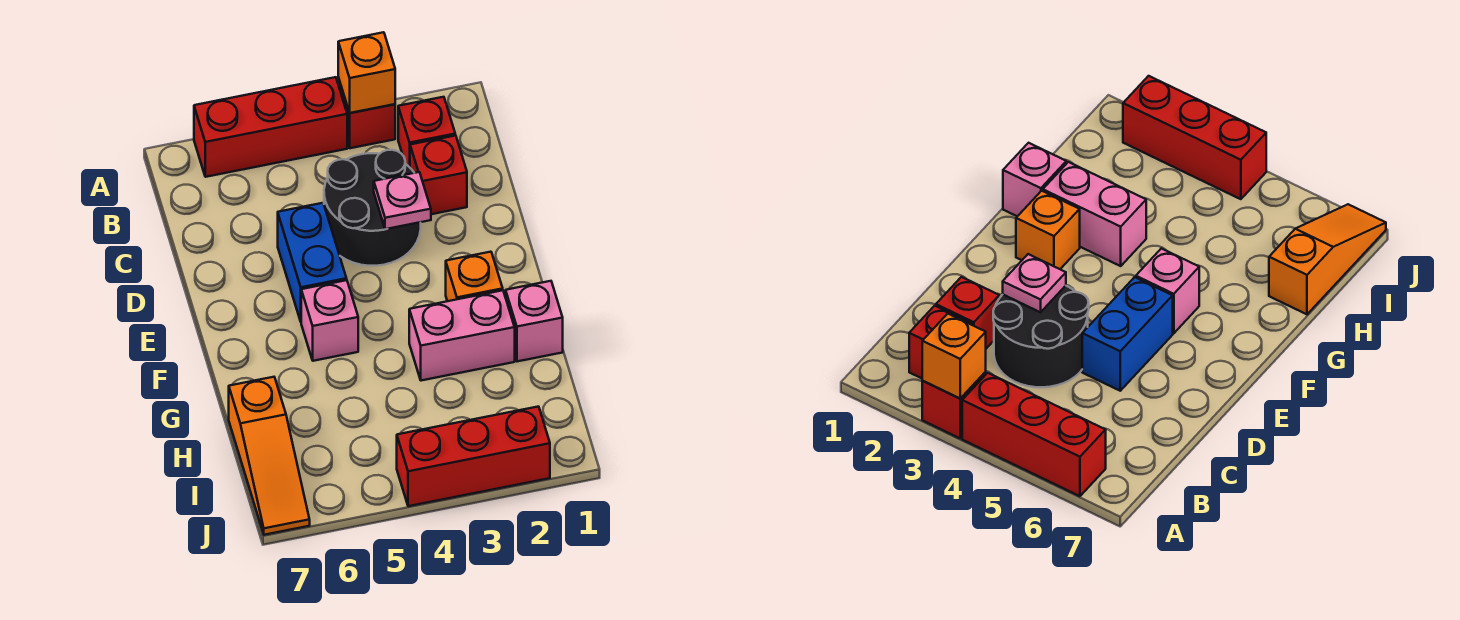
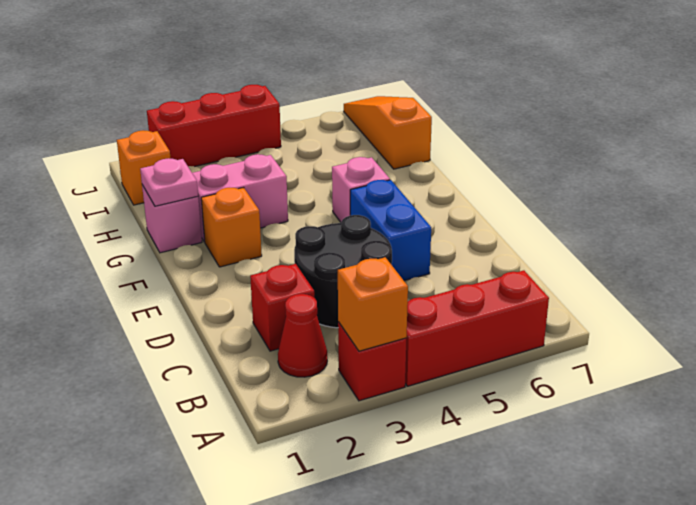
red brick B2 level 1 -> red cone B2 level 1
pink plate D3 level 2 -> pink plate G1 level 2
none -> orange brick I1 level 1

